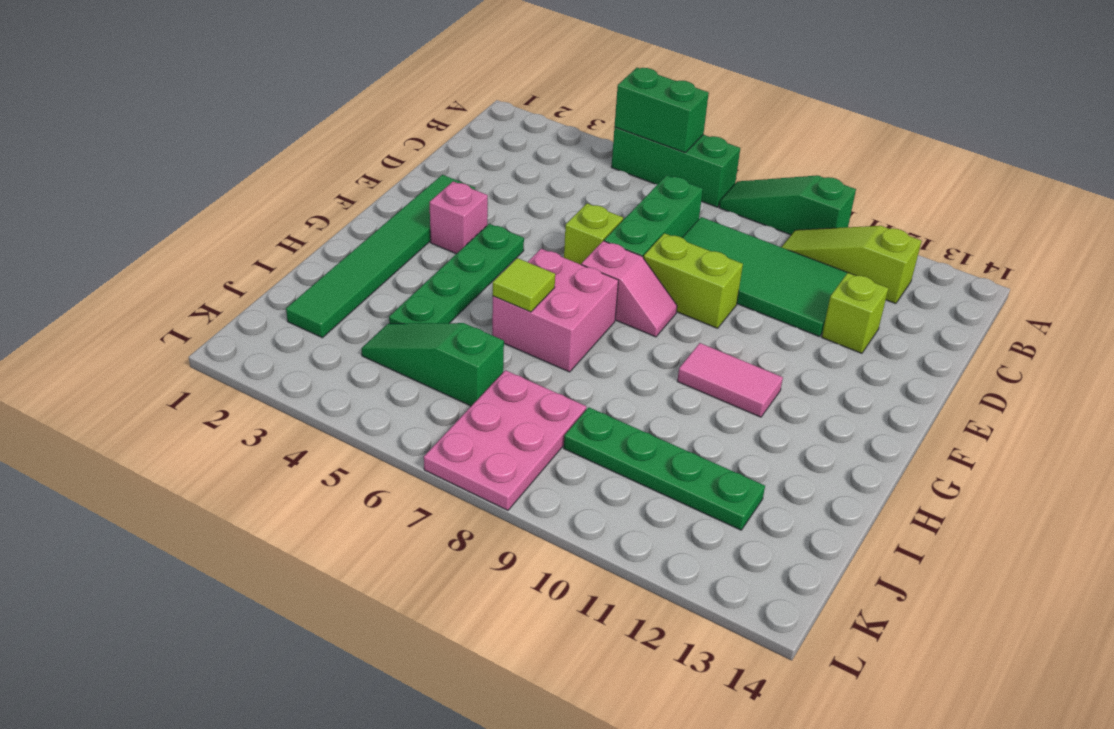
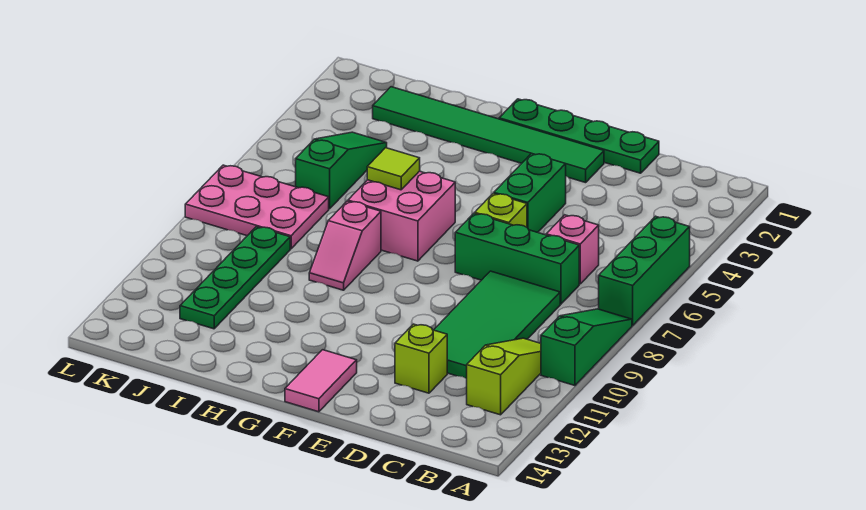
green brick A5:A6 level 2 -> green brick E4:E5 level 1
lime brick E8:E9 level 1 -> none
pink brick F3 level 1 -> pink brick C6 level 1
green plate F4:I4 level 1 -> green plate D1:G1 level 1
pink slope F7:F8 level 1 top 7 -> pink slope H8:H9 level 1 top 8
pink tile G10:G11 level 1 -> pink tile F13:F14 level 1

